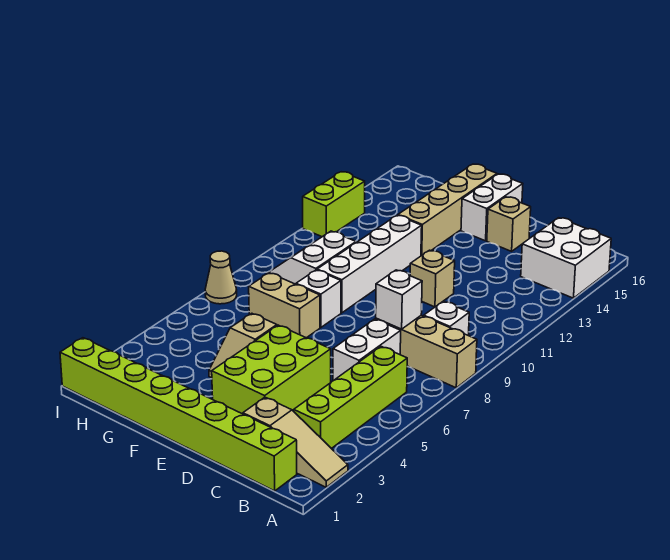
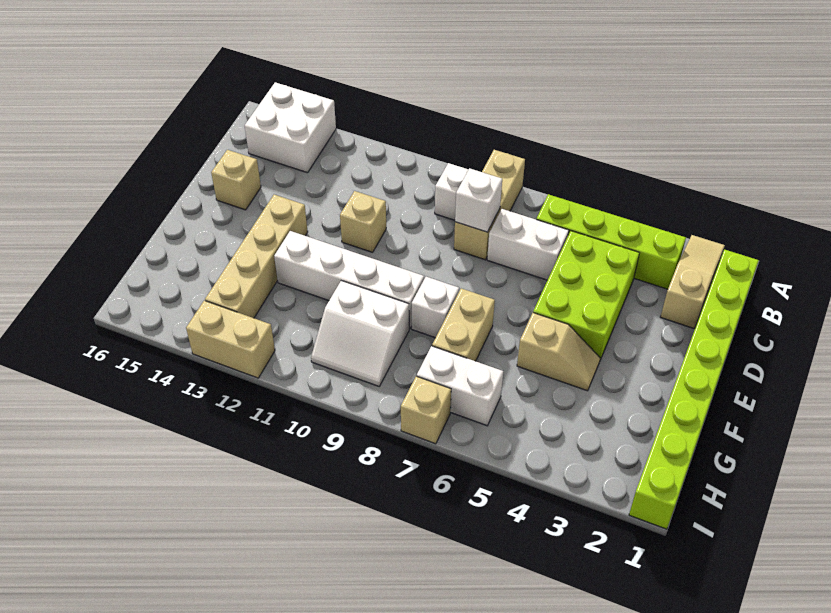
lime brick D3:E5 level 1 -> lime brick C4:E5 level 1
white brick E15:E16 level 1 -> white brick H6:H7 level 1
tan brick F13:F16 level 1 -> tan brick E13:H13 level 1
tan cone I7 level 1 -> tan brick I7 level 1
lime brick I12:I13 level 1 -> tan brick I12:I13 level 1

